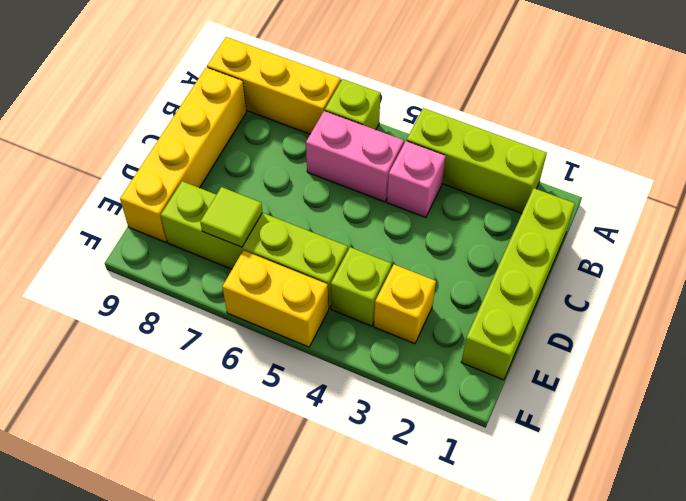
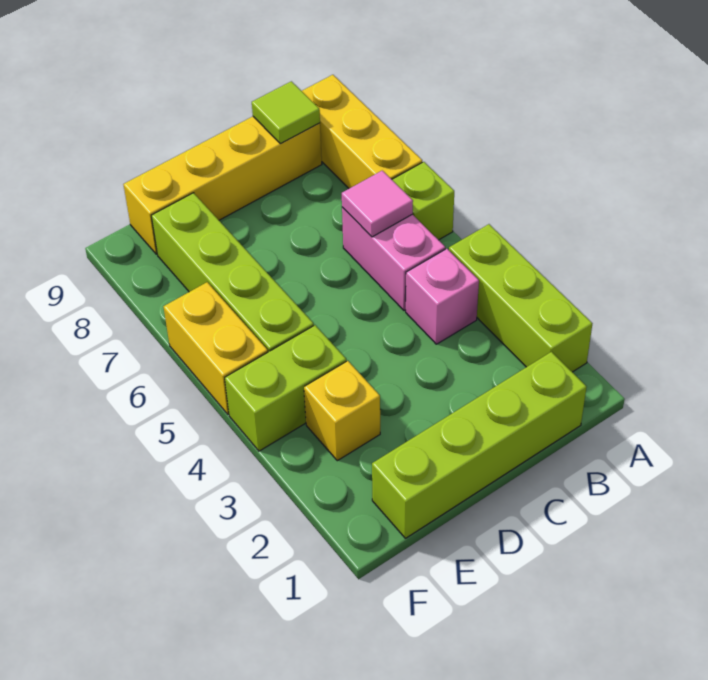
none -> pink tile B6 level 2
lime brick E4 level 1 -> lime brick E4:F4 level 1
lime tile E7 level 2 -> lime tile B9 level 2

